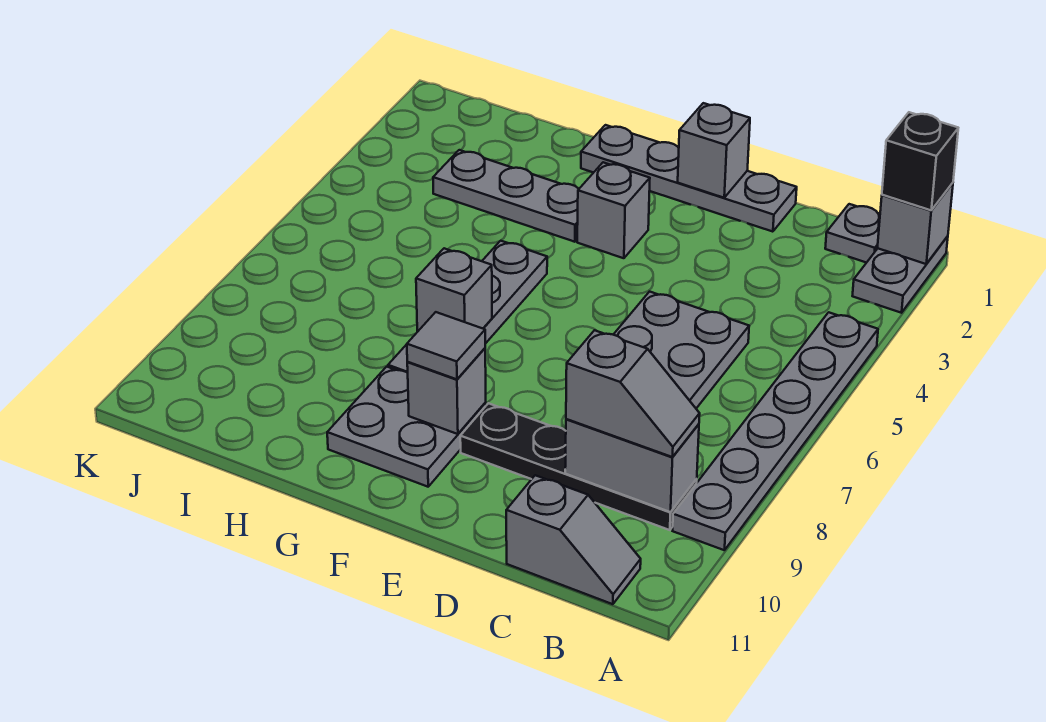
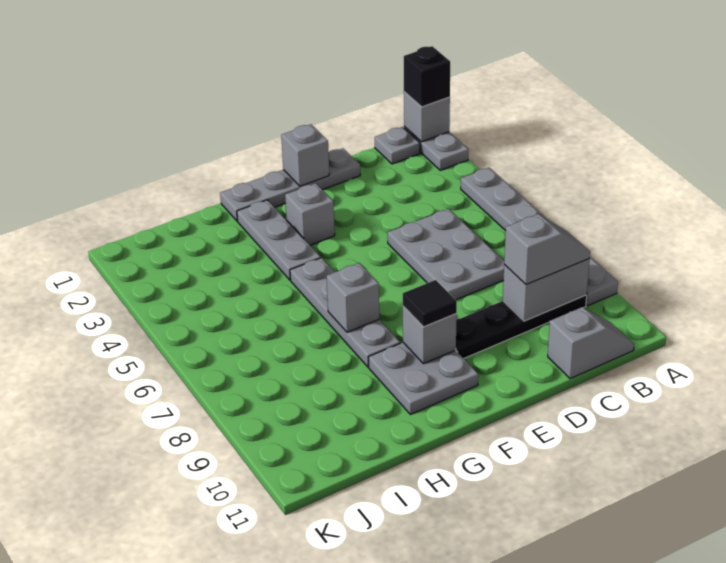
grey tile F9 level 3 -> black tile F9 level 3
grey plate G3:I3 level 1 -> grey plate G2:G4 level 1

